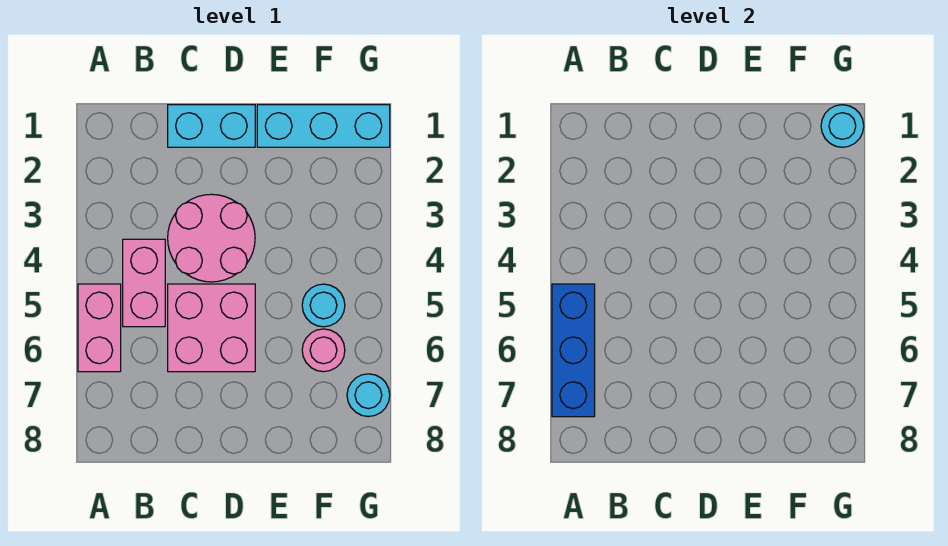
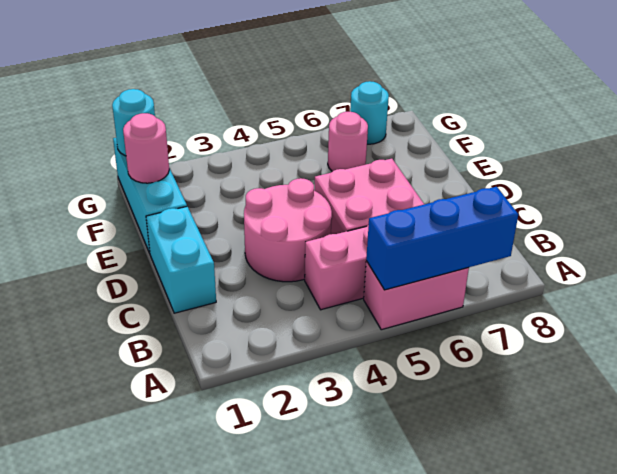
none -> pink round brick F1 level 2
cyan round brick F5 level 1 -> none

